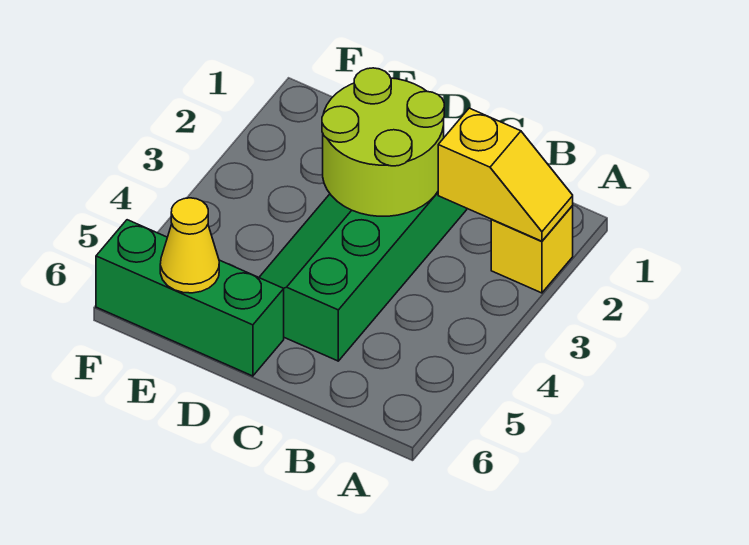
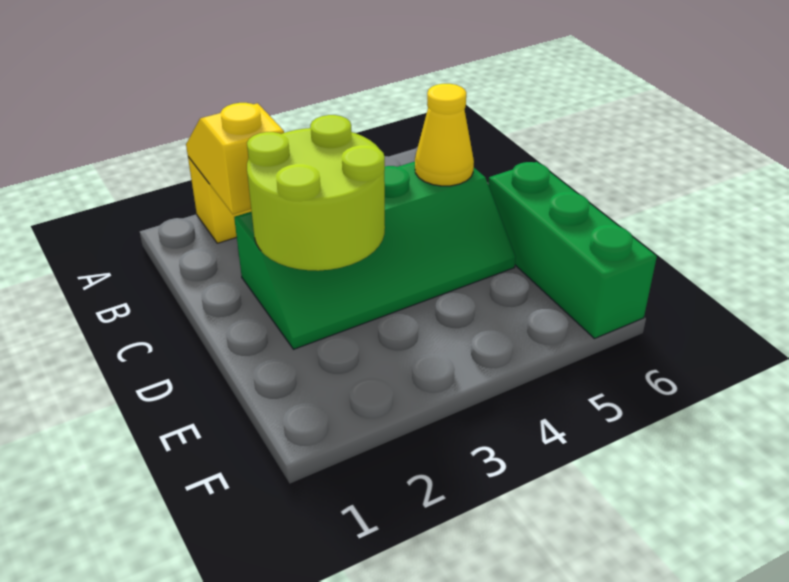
yellow cone E6 level 2 -> yellow cone C5 level 2

